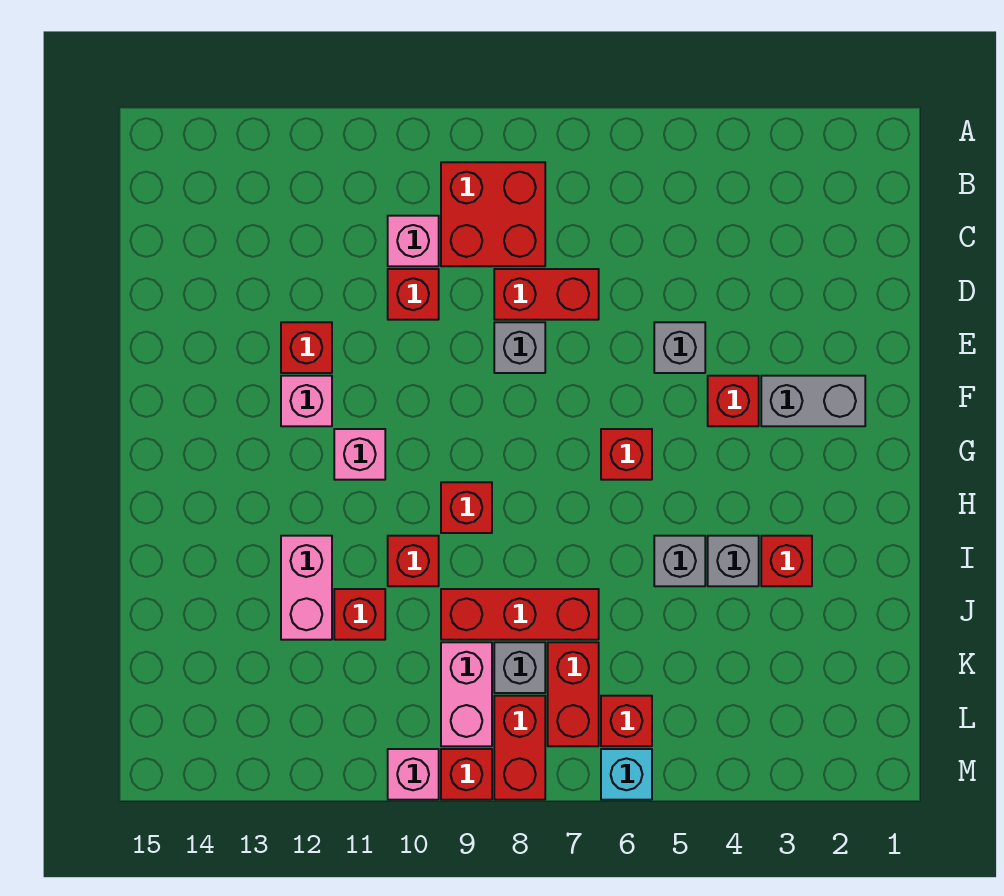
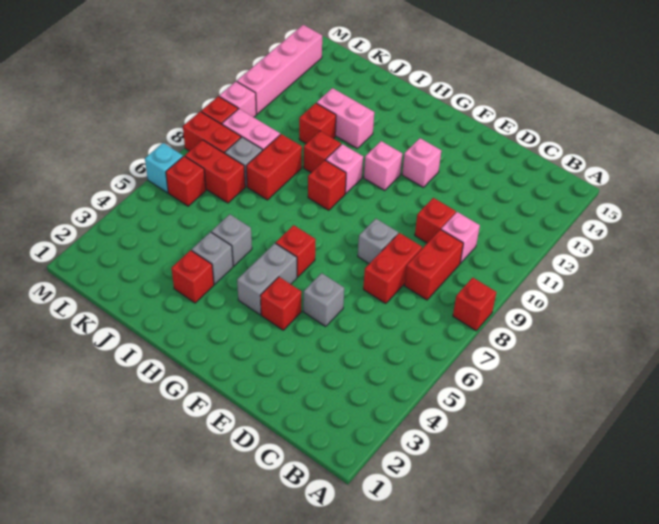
red brick B8:C9 level 1 -> red brick C8:C9 level 1
red brick E12 level 1 -> red brick A8 level 1
grey brick F2:F3 level 1 -> grey brick G4:G5 level 1
none -> pink brick H10 level 1
red brick J7:J9 level 1 -> red brick J8:J9 level 1
none -> pink brick M11:M14 level 1

